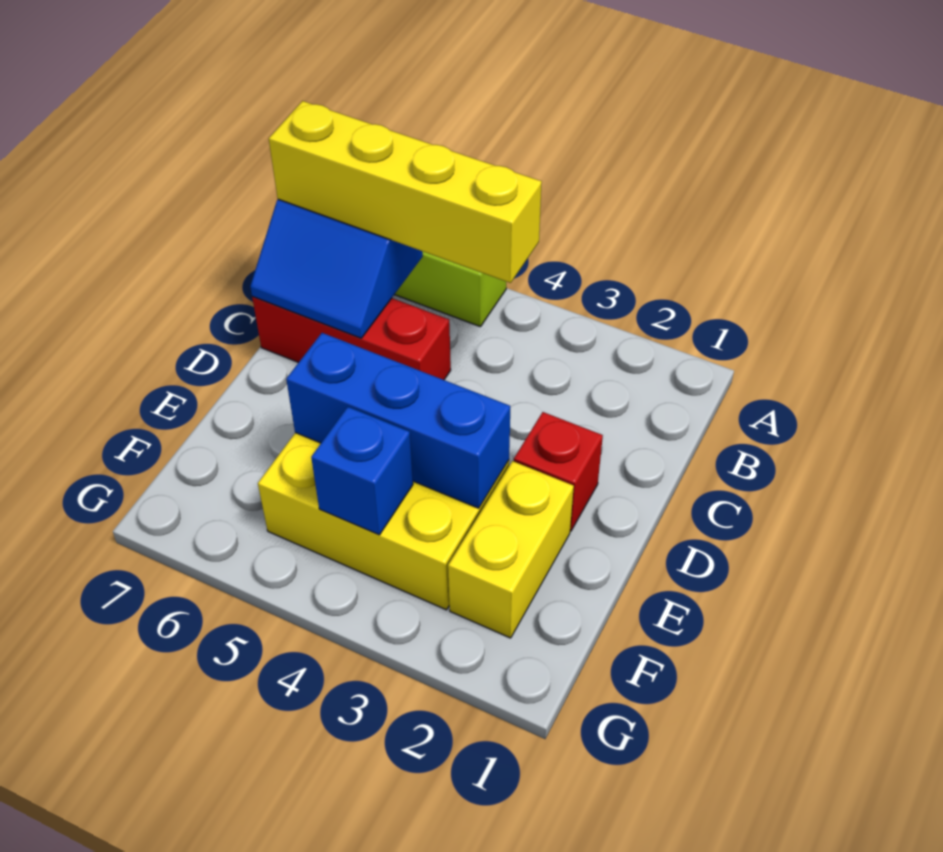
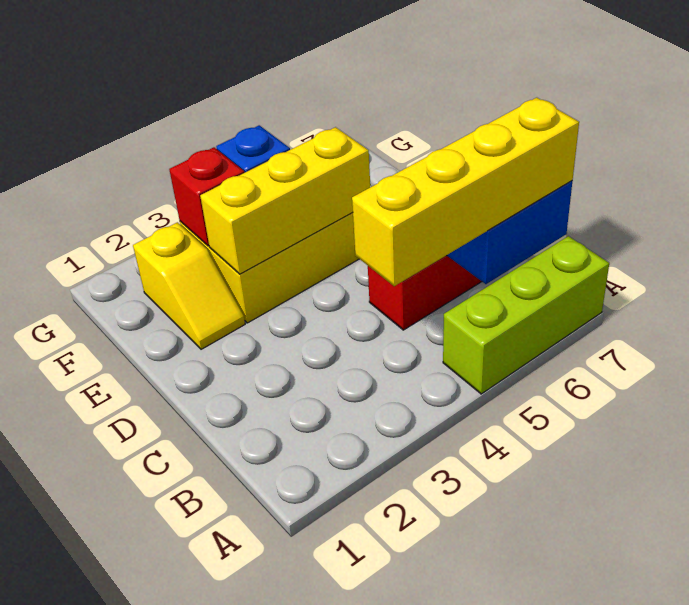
red brick D2 level 1 -> red brick F3 level 2
yellow brick E2:F2 level 1 -> yellow slope E2:F2 level 1 top F
blue brick E3:E5 level 2 -> yellow brick E3:E5 level 2

